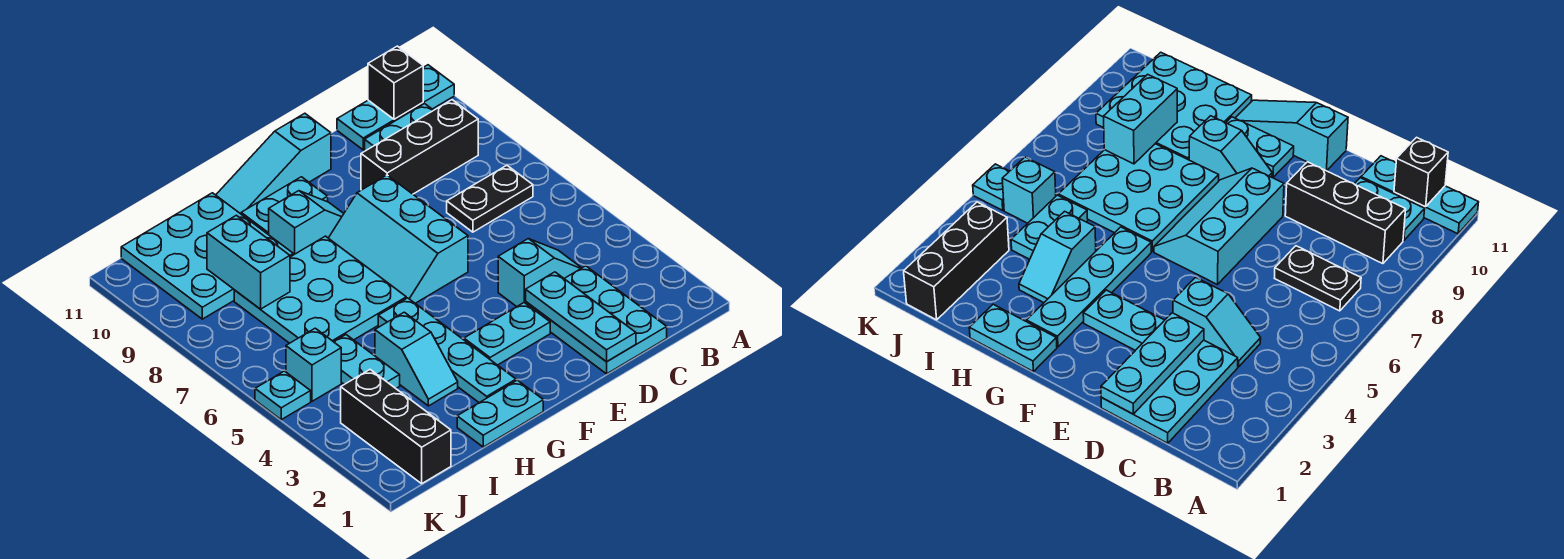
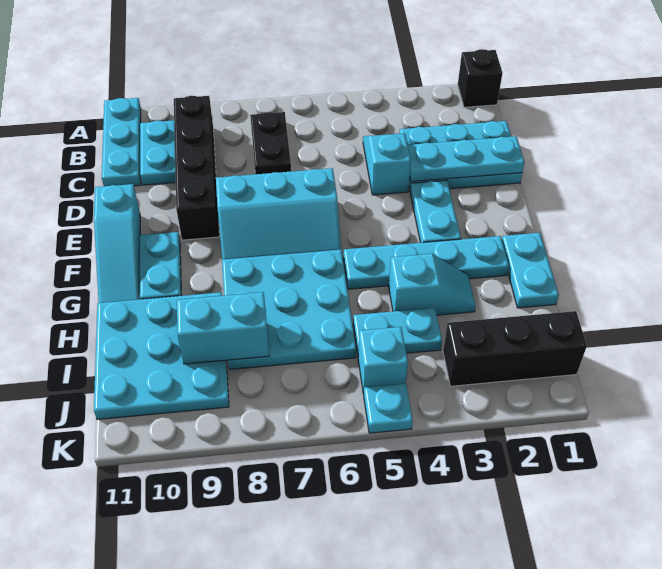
black brick B9:D9 level 1 -> black brick B9:E9 level 1
black brick B11 level 2 -> black brick A1 level 1
cyan slope F9:G9 level 1 top G -> none

